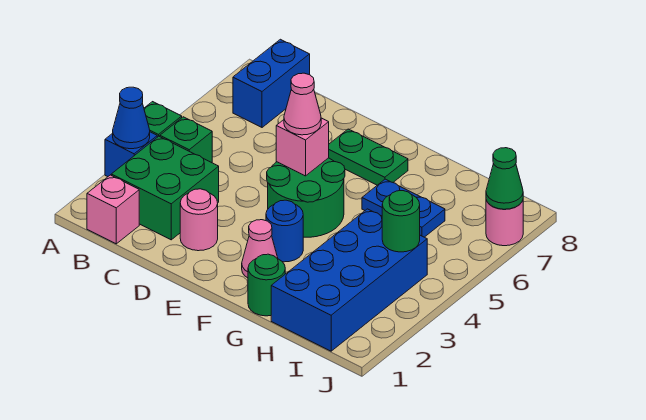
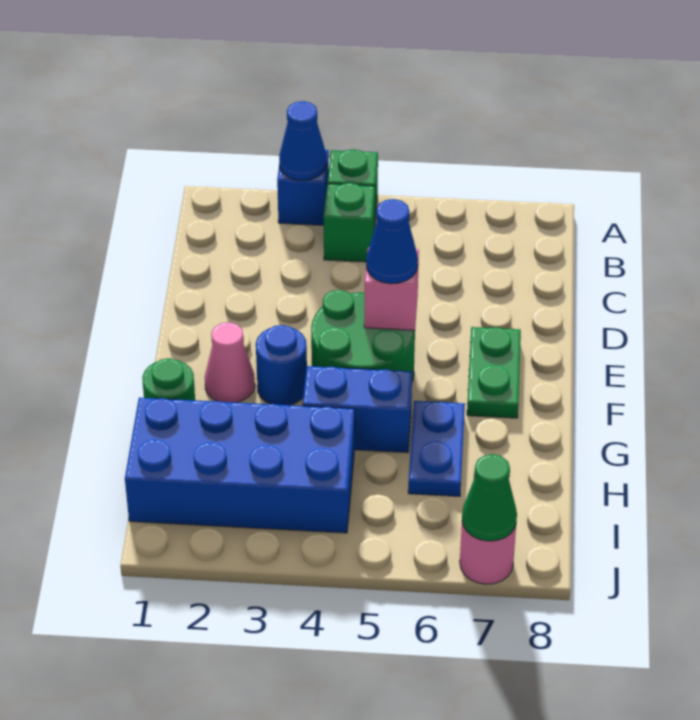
pink brick B1 level 1 -> none
green brick B2:C3 level 1 -> none
blue brick B7:B8 level 1 -> blue brick G4:G5 level 1
pink round brick D2 level 1 -> none
pink cone E5 level 3 -> blue cone E5 level 3
green round brick I4 level 2 -> none

